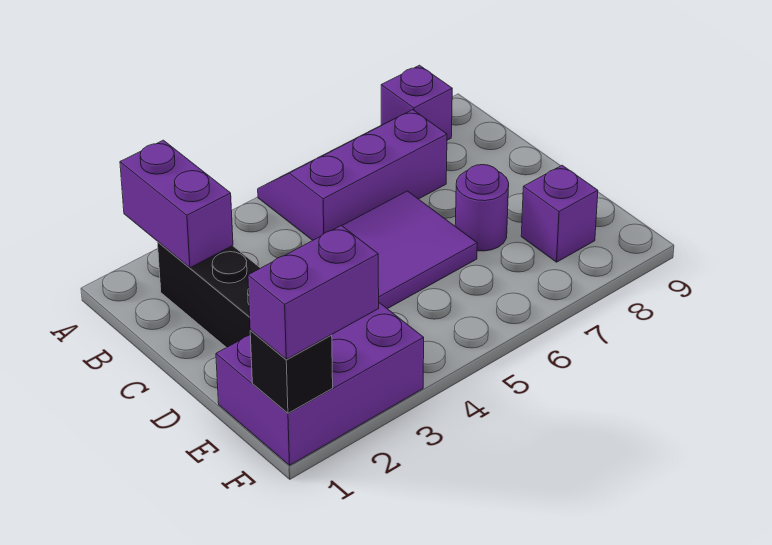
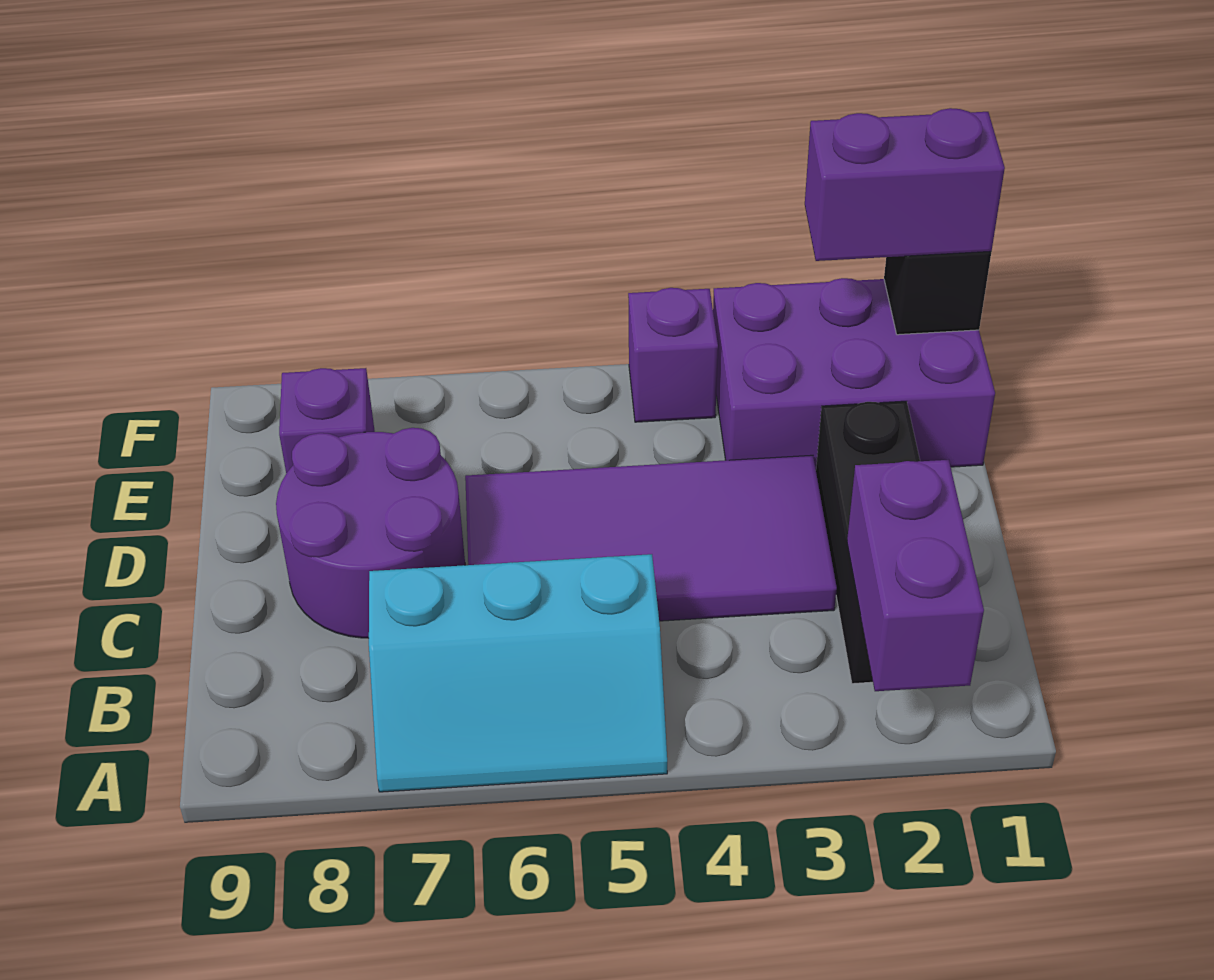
purple slope A5:B7 level 1 top B -> cyan slope A5:B7 level 1 top B
purple brick A8 level 1 -> purple brick F4 level 1
purple round brick D7 level 1 -> purple round brick C7:D8 level 1

